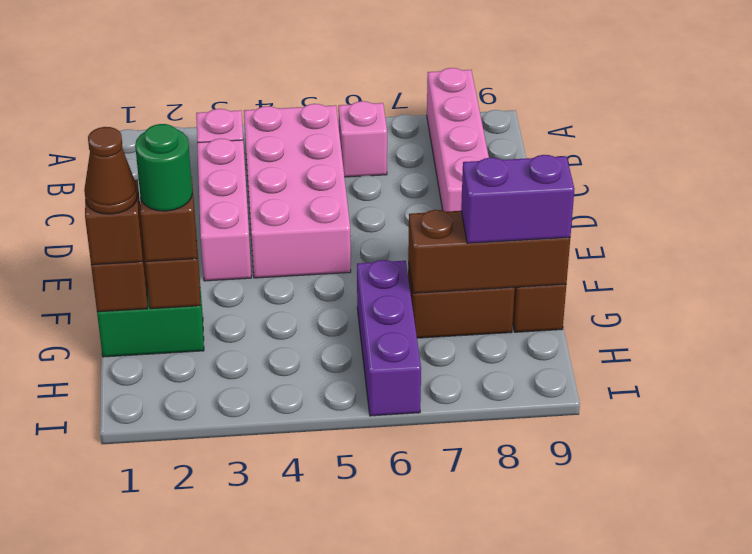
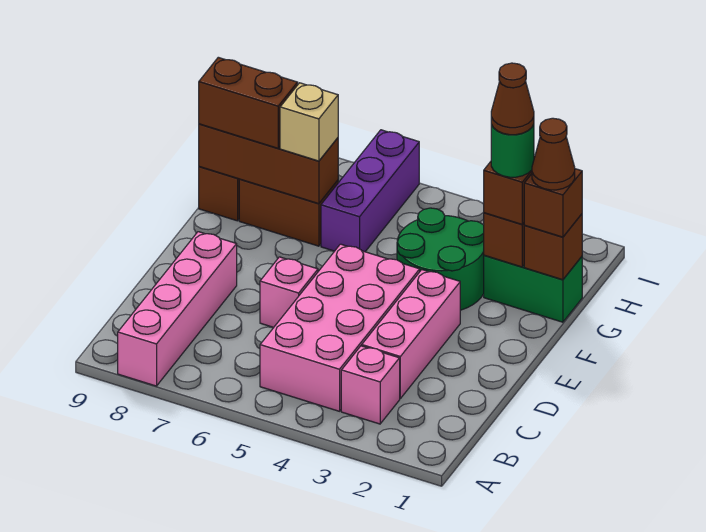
pink brick B6 level 1 -> pink brick D6 level 1
none -> green round brick F3:G4 level 1
none -> brown cone G2 level 5
none -> tan brick G7 level 3
purple brick G8:G9 level 3 -> brown brick G8:G9 level 3

